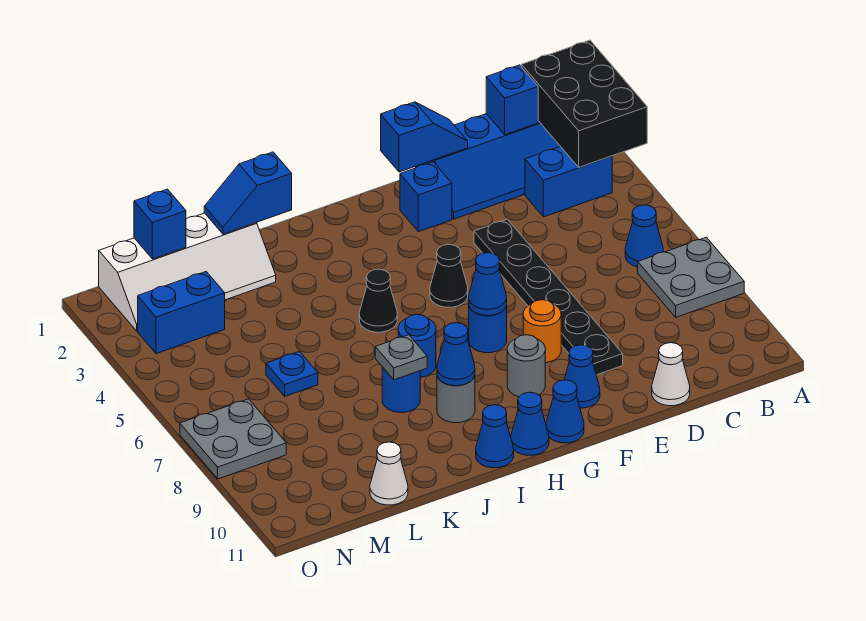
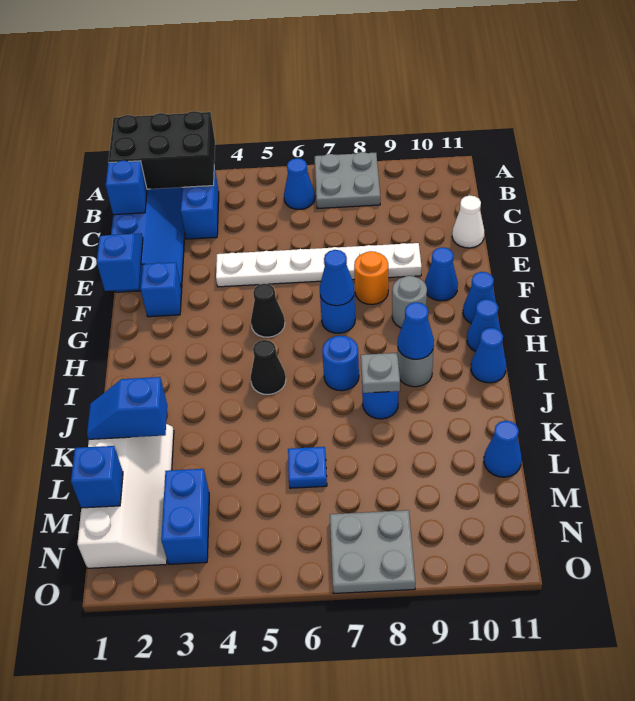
black plate E4:E9 level 1 -> white plate E4:E9 level 1
blue slope J1:K1 level 2 top J -> blue slope K1:K2 level 2 top 2
white cone L11 level 1 -> blue cone L11 level 1

